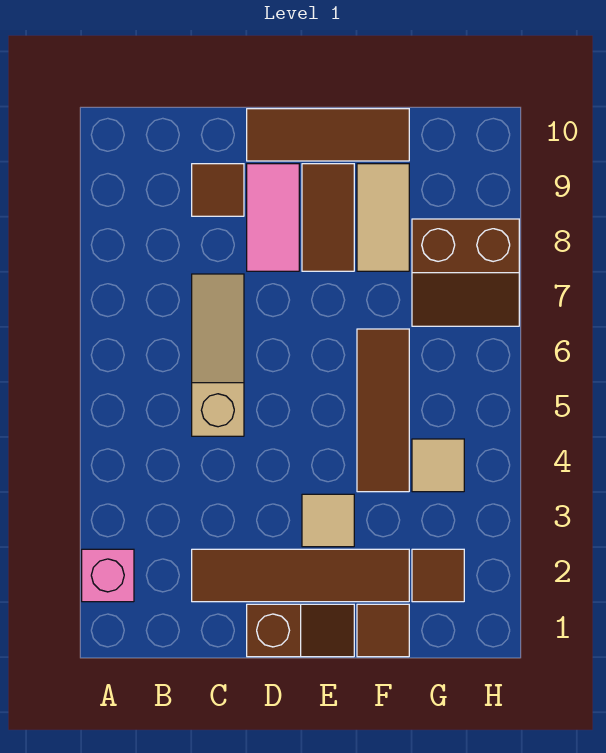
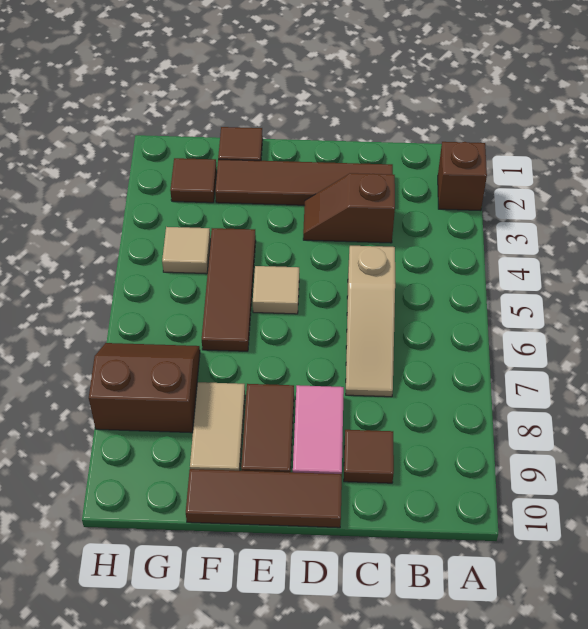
pink brick A2 level 1 -> brown brick A2 level 1
brown slope D1:E1 level 1 top D -> brown slope C3:D3 level 1 top C
tan tile E3 level 1 -> tan tile E5 level 1

